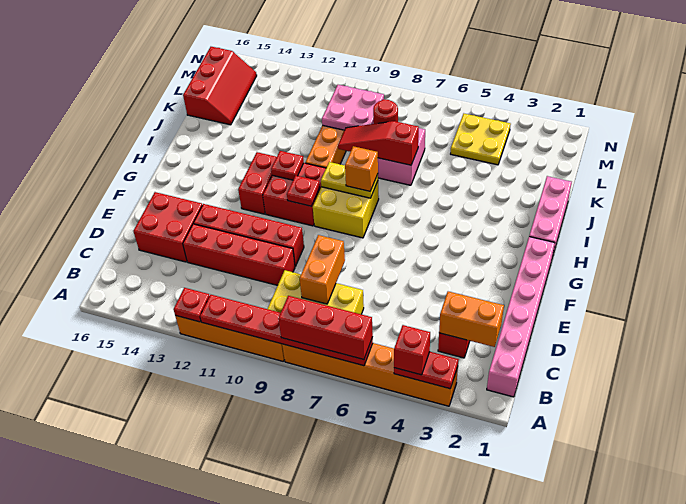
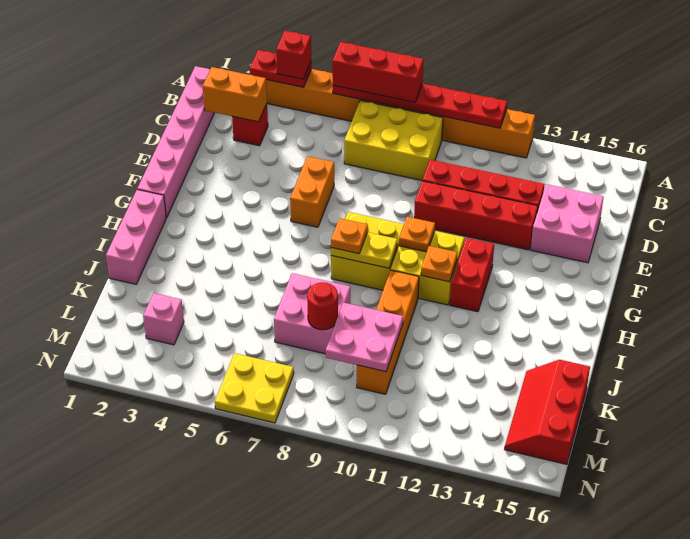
red plate A12 level 2 -> none
orange brick C8:D8 level 2 -> orange brick E6:F6 level 1
red brick D14:E15 level 1 -> pink brick D14:E15 level 1
red brick G10:H11 level 1 -> yellow brick G10:H11 level 1
red plate G10 level 2 -> orange plate G10 level 2
orange brick H8 level 3 -> orange plate H8 level 3
red plate H11 level 2 -> orange plate H11 level 2
red slope J7:J9 level 2 top 7 -> none
none -> pink brick L3 level 1
yellow plate L4:M5 level 1 -> yellow plate M6:N7 level 1

